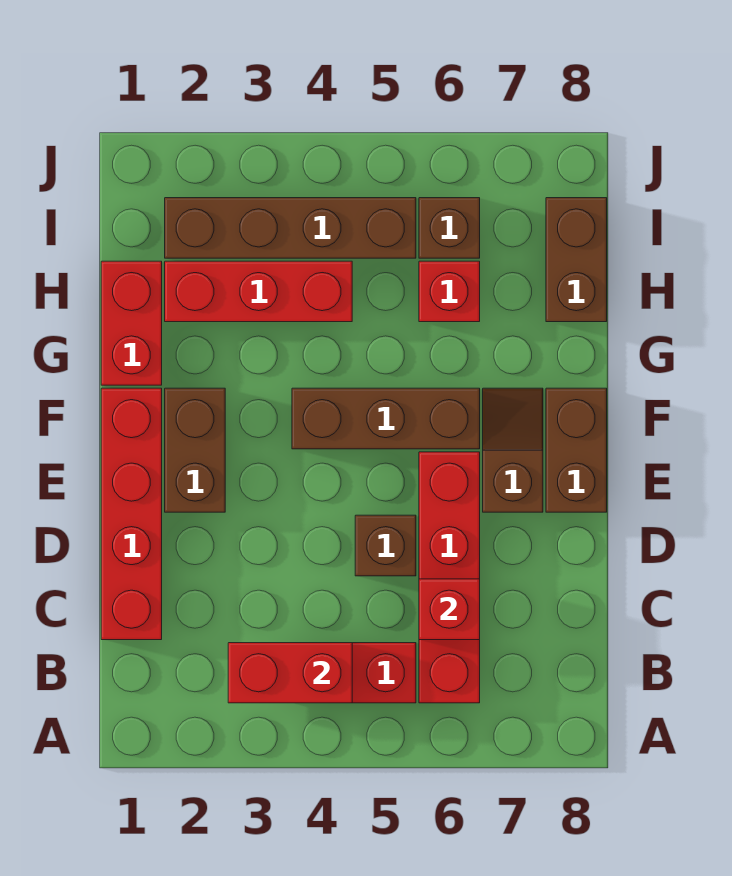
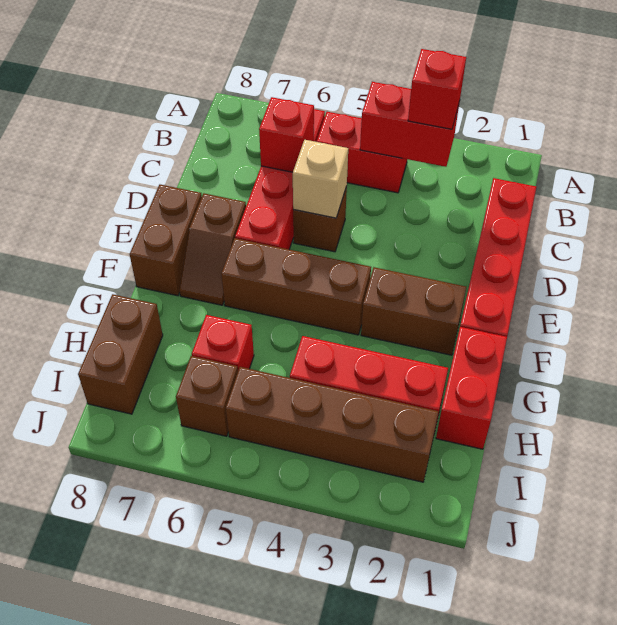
none -> red brick B3 level 3
none -> tan brick D5 level 2
brown brick E2:F2 level 1 -> brown brick F2:F3 level 1

